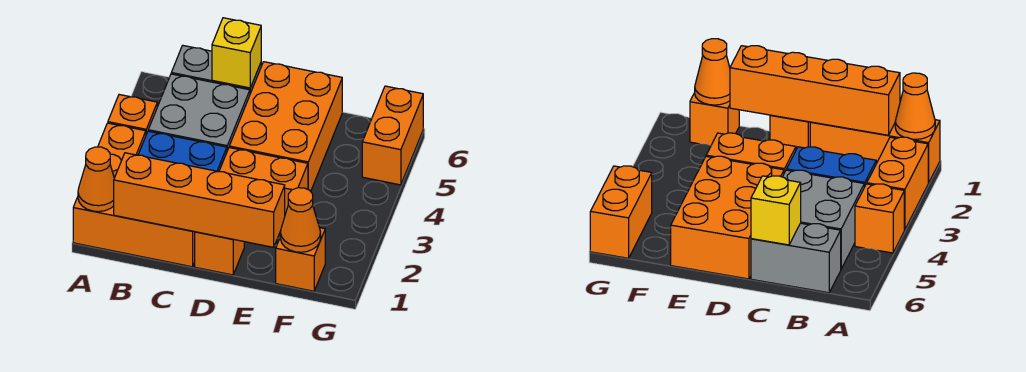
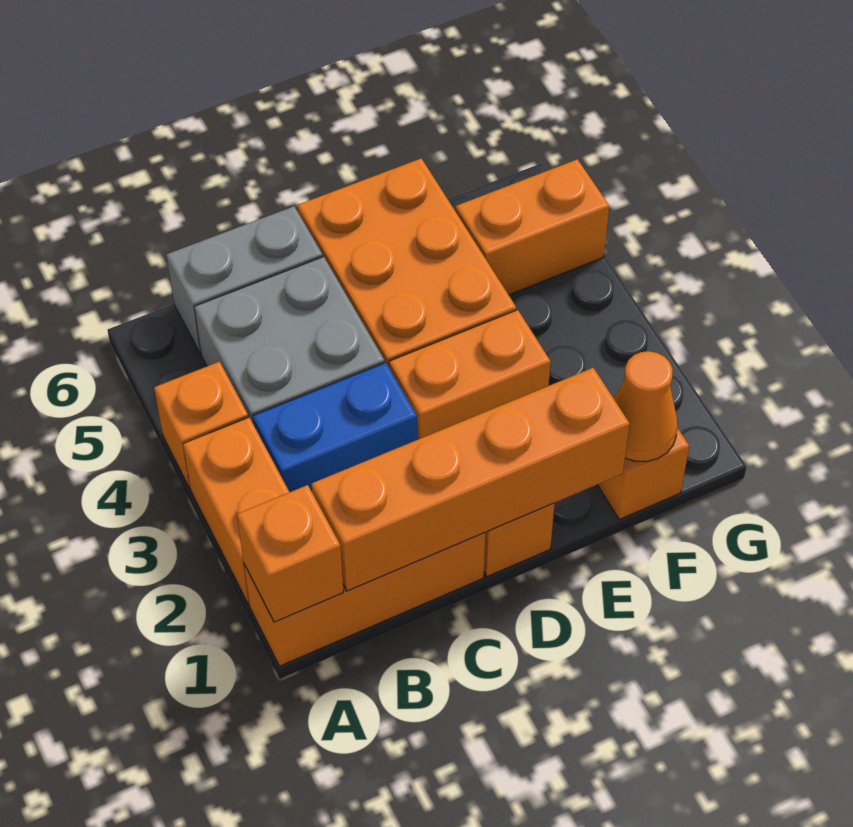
orange cone A1 level 2 -> orange brick A1 level 2
yellow brick C6 level 2 -> none
orange brick G5:G6 level 1 -> orange brick F5:G5 level 1

